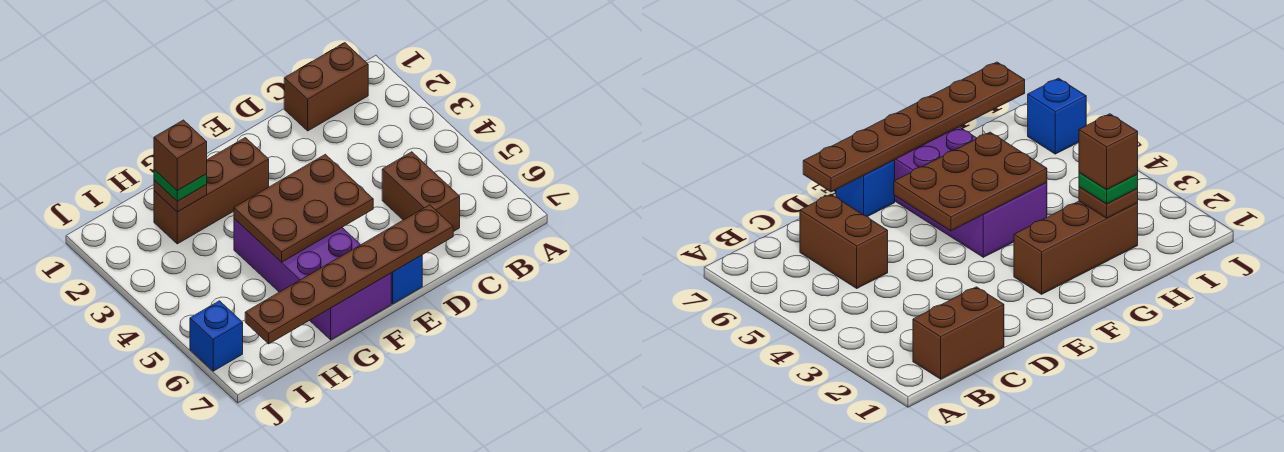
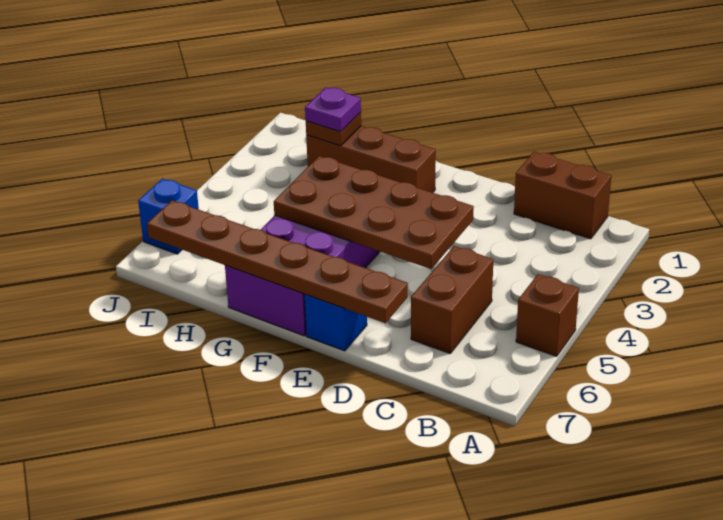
brown plate E4:G5 level 2 -> brown plate D4:G5 level 2
green plate H2 level 3 -> purple plate H2 level 3
brown brick H2 level 4 -> brown brick A5 level 1

